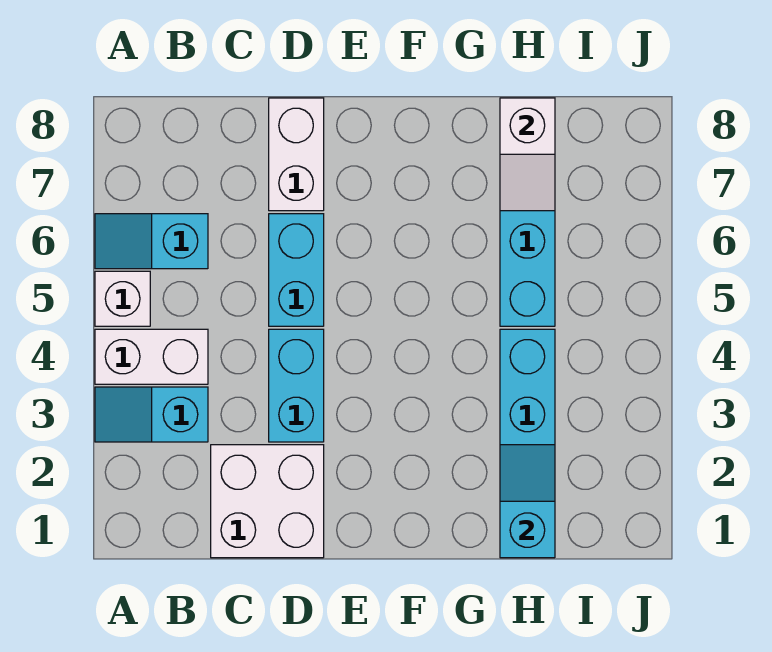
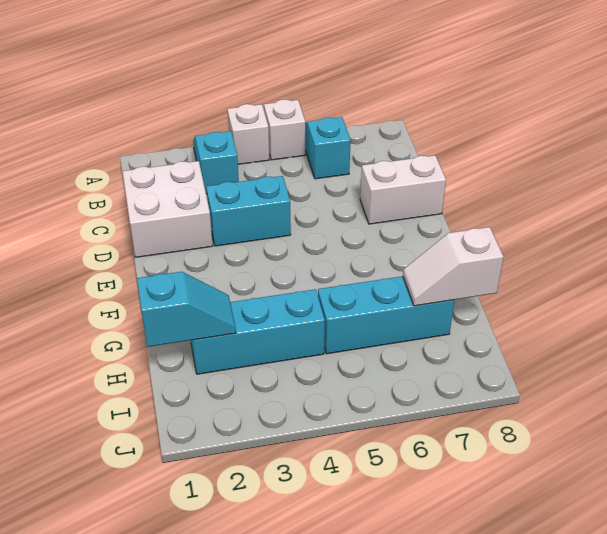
white brick A4:B4 level 1 -> white brick A4 level 1
cyan brick D5:D6 level 1 -> none

